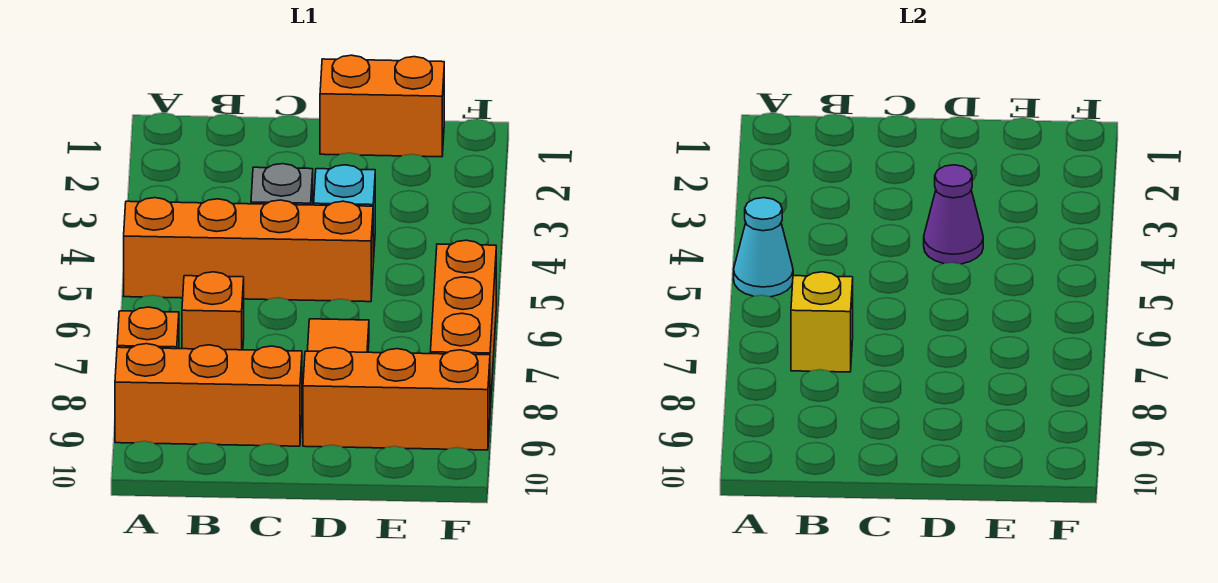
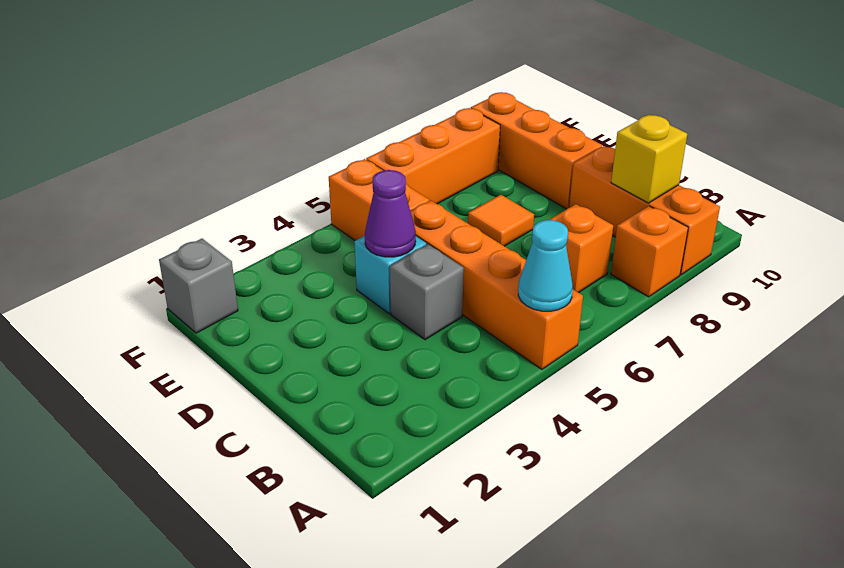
yellow brick B7 level 2 -> yellow brick B9 level 2
orange brick D1:E1 level 1 -> orange brick E5:F5 level 1
none -> grey brick F1 level 1

